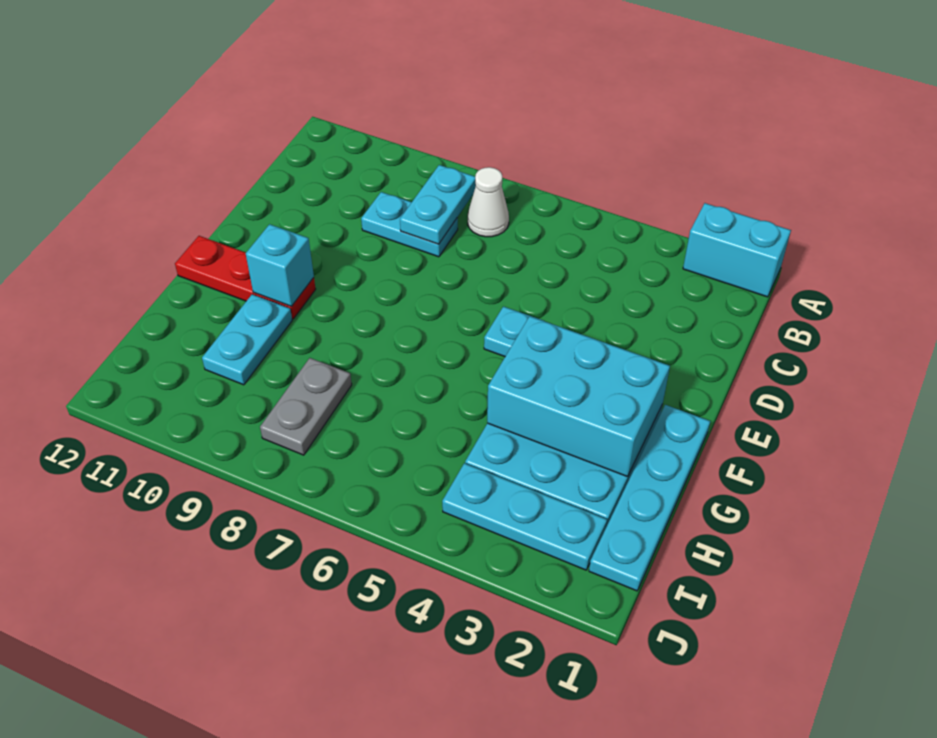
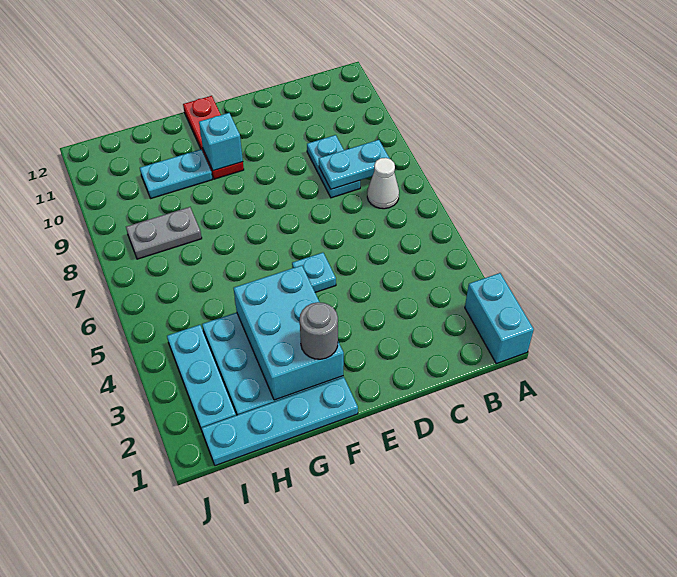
none -> grey round brick F2 level 3

